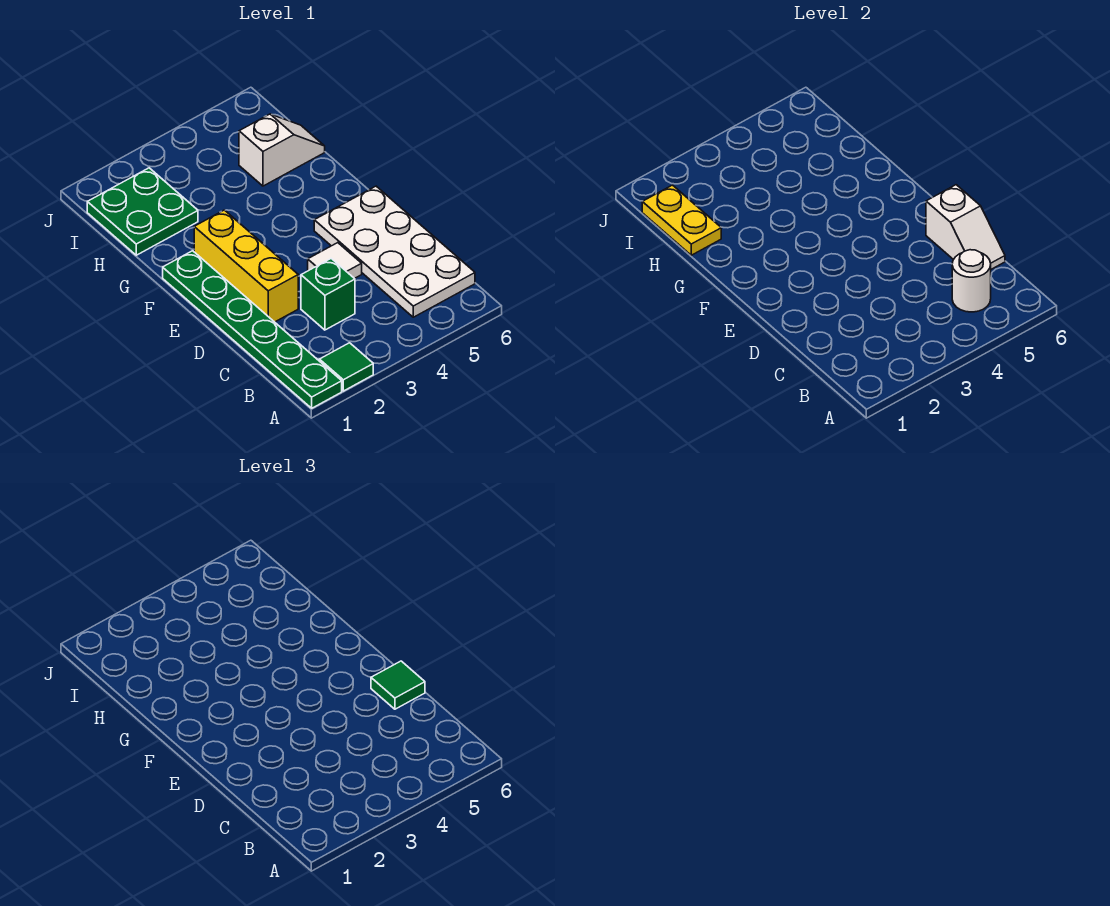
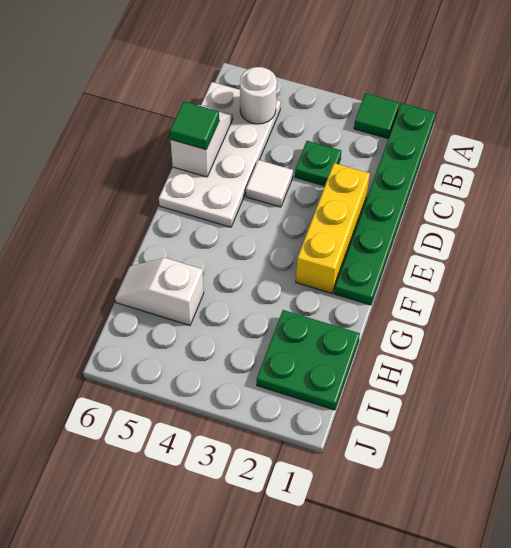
green brick C3 level 1 -> green plate C3 level 1
yellow plate H1:I1 level 2 -> none

